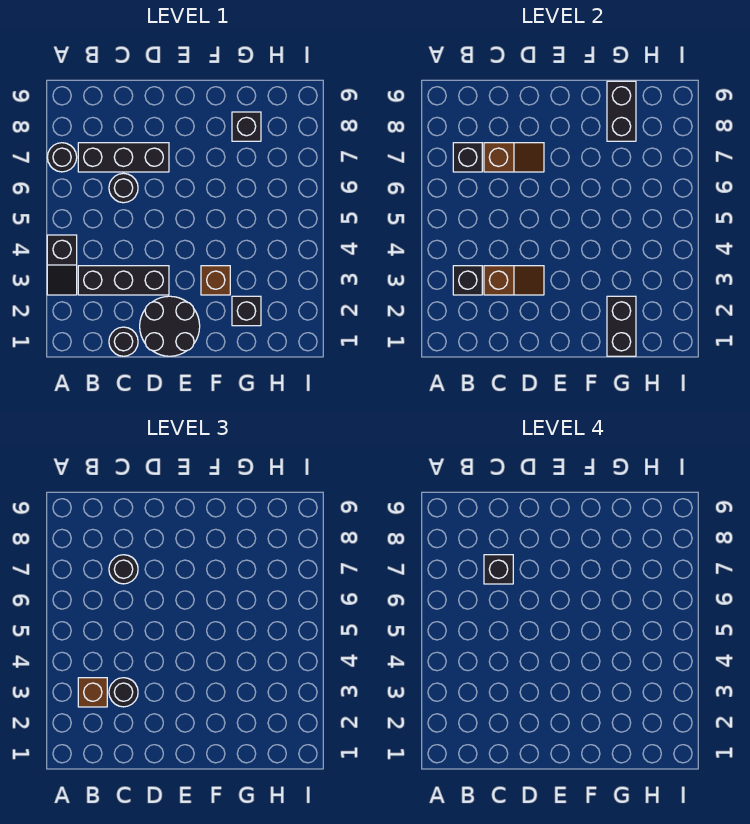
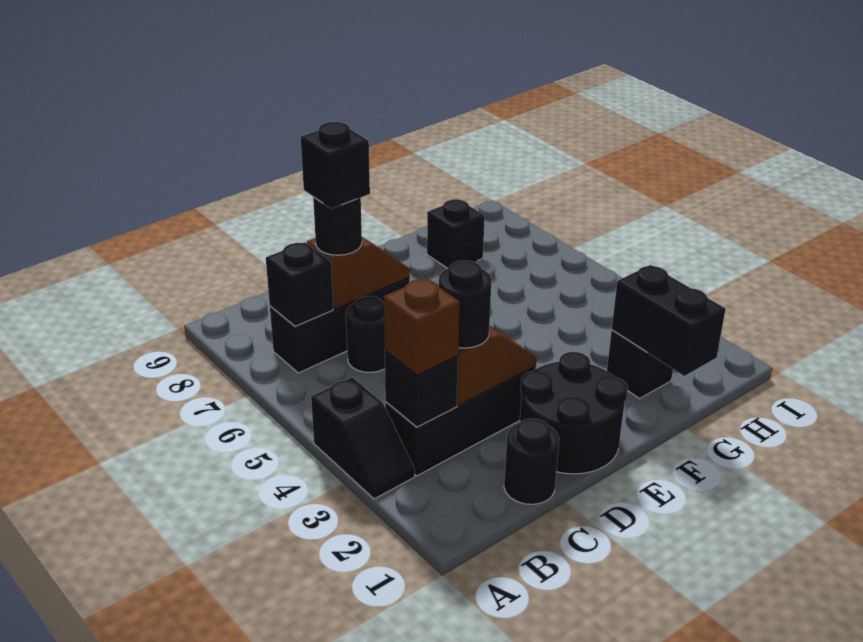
black round brick A7 level 1 -> none
brown brick F3 level 1 -> none
black brick G8:G9 level 2 -> none

